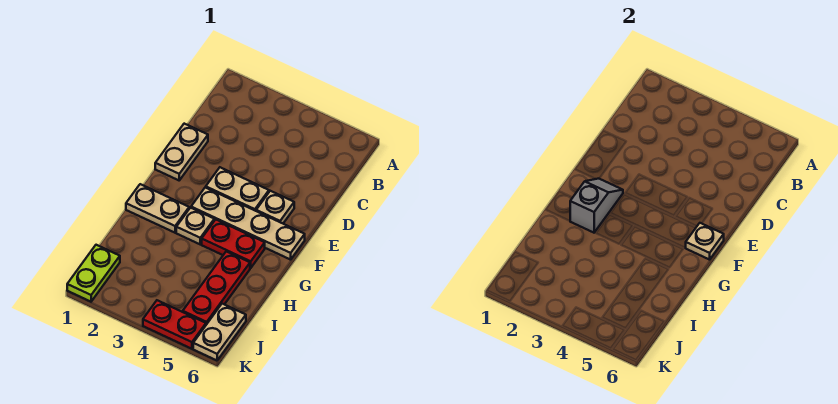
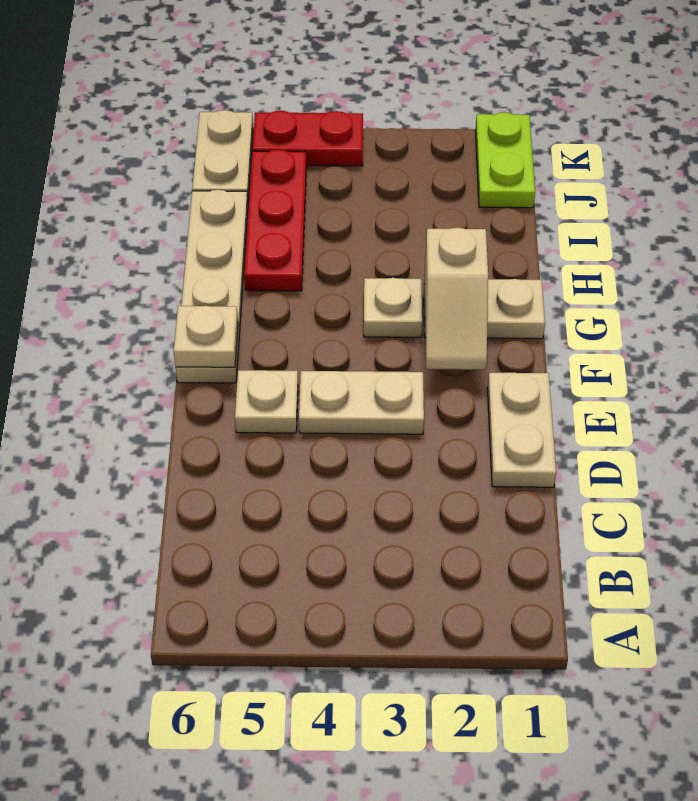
grey slope F2:G2 level 2 top G -> tan slope F2:G2 level 2 top G
tan plate F3:F6 level 1 -> tan plate F6:I6 level 1
red plate G4:G5 level 1 -> none

